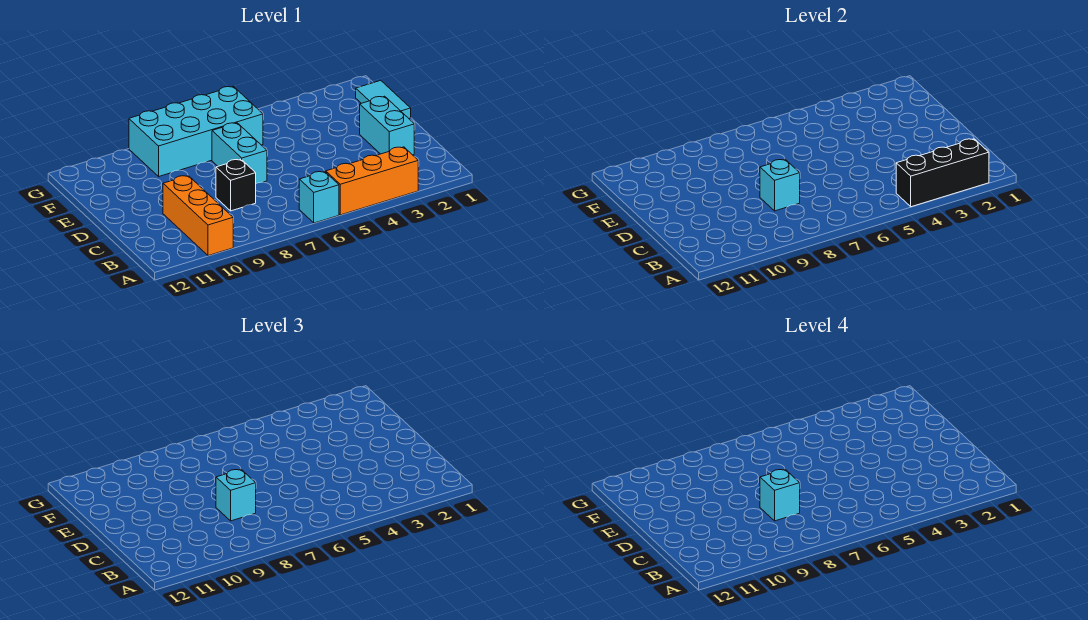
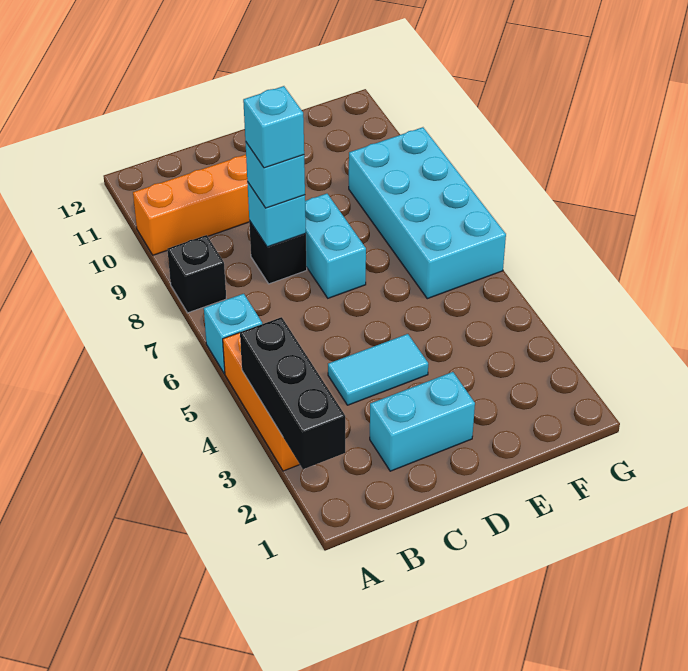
none -> black brick A8 level 1
cyan brick D7:E7 level 1 -> cyan brick D7:D8 level 1
cyan tile E1:F1 level 1 -> cyan tile C4:D4 level 1

